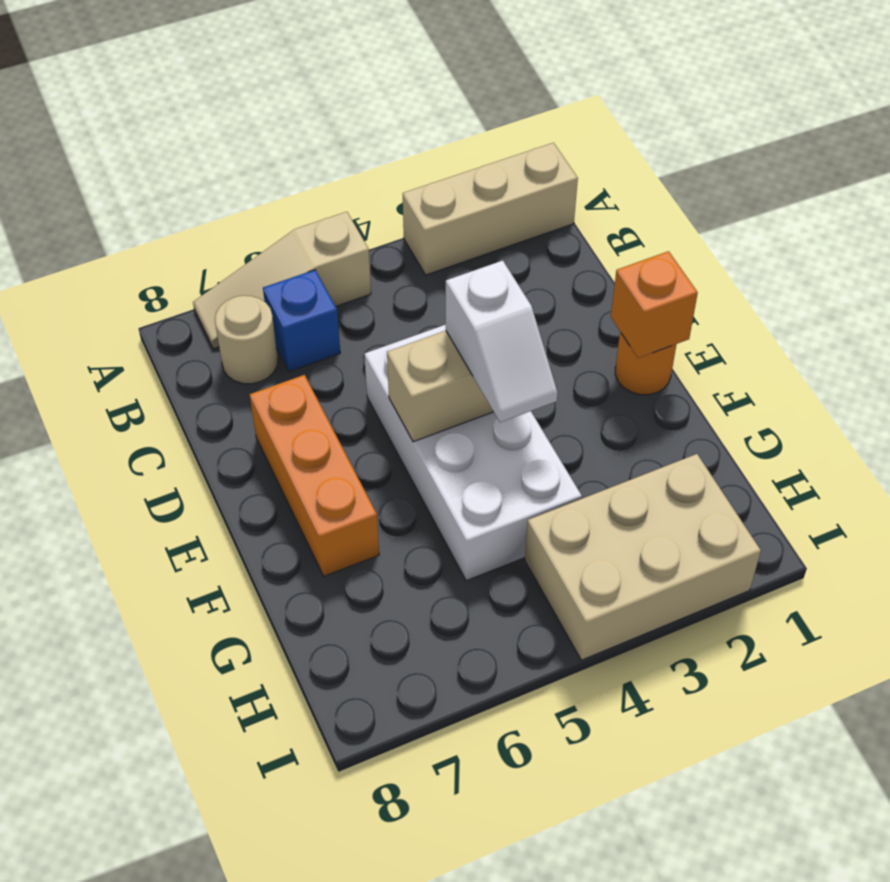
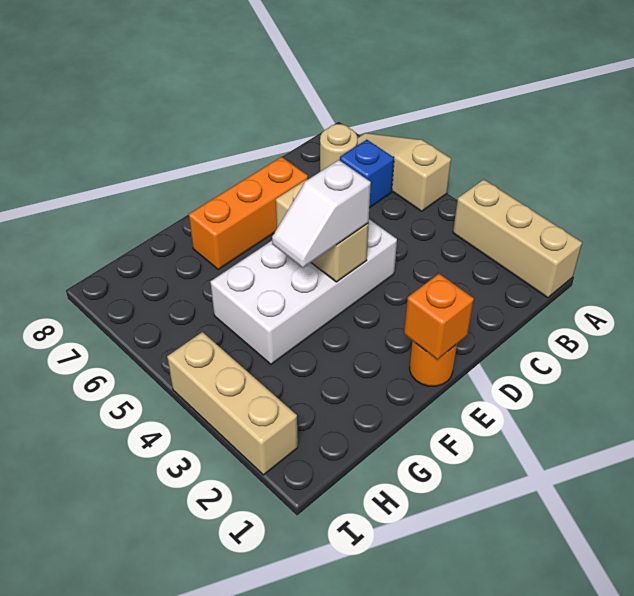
tan brick H2:I4 level 1 -> tan brick I2:I4 level 1

